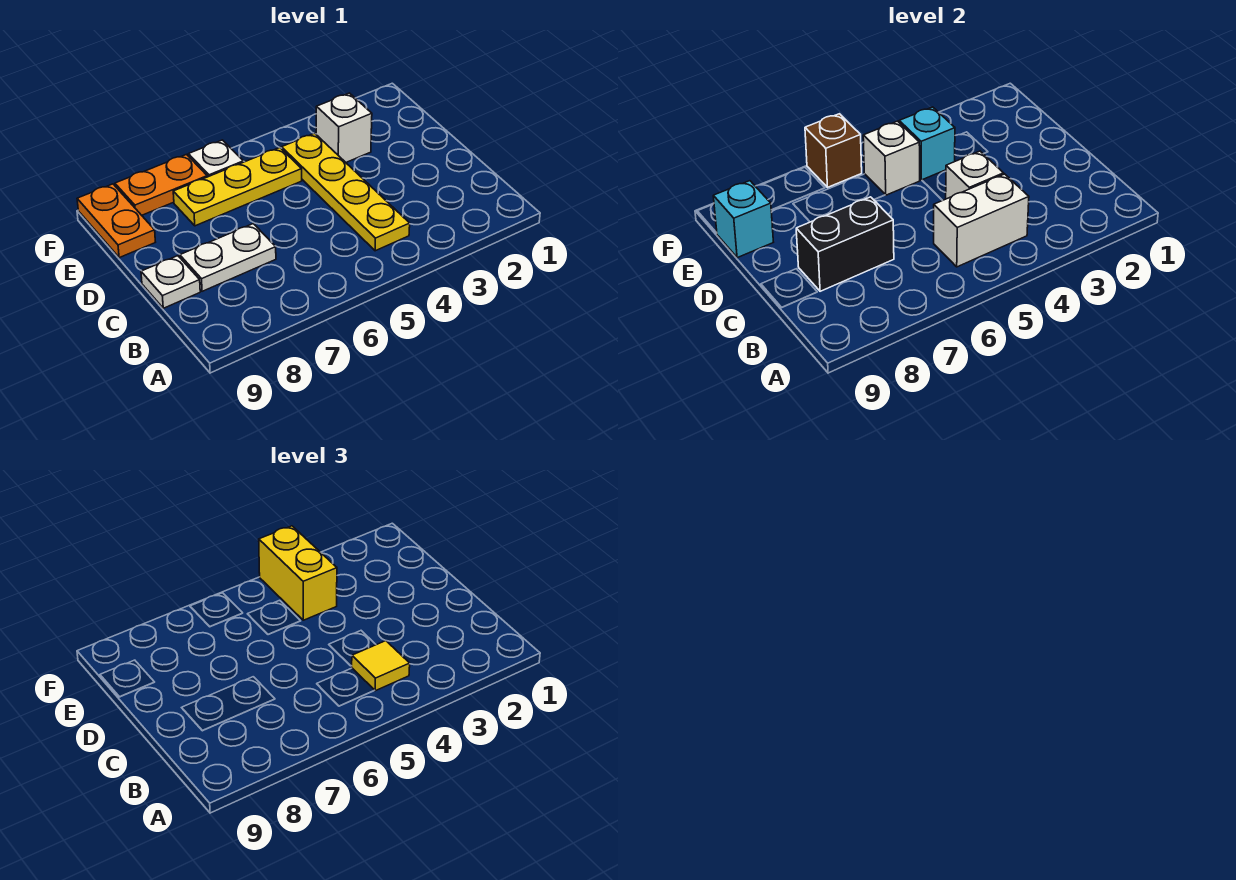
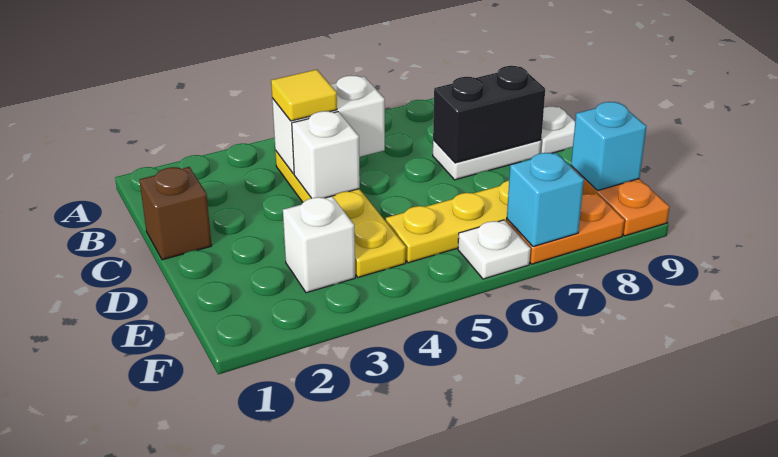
cyan brick E4 level 2 -> cyan brick F7 level 2
yellow brick E4:F4 level 3 -> none
white brick E5 level 2 -> none
brown brick F6 level 2 -> brown brick C1 level 1

